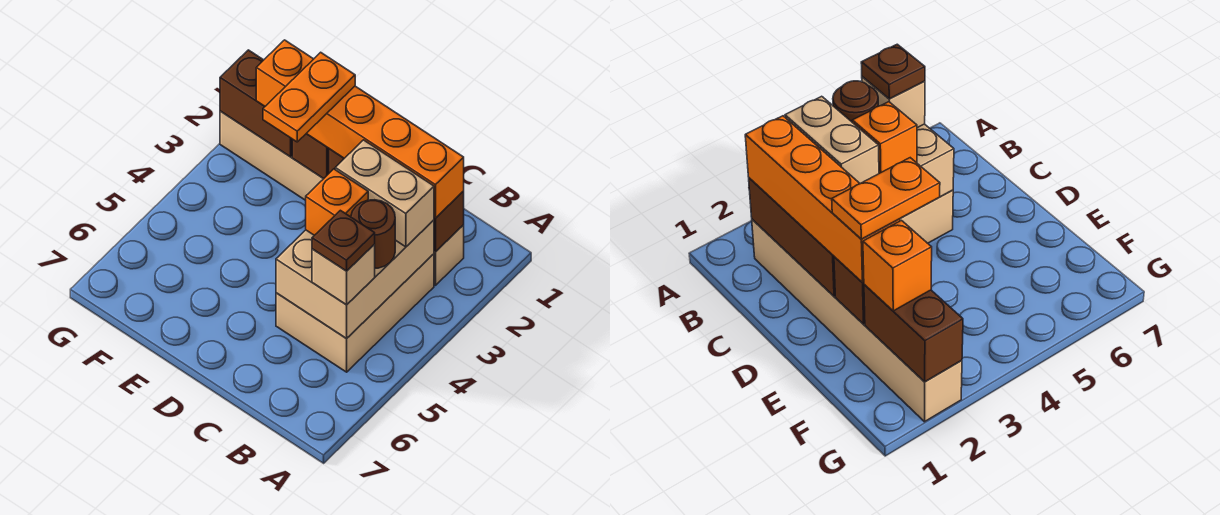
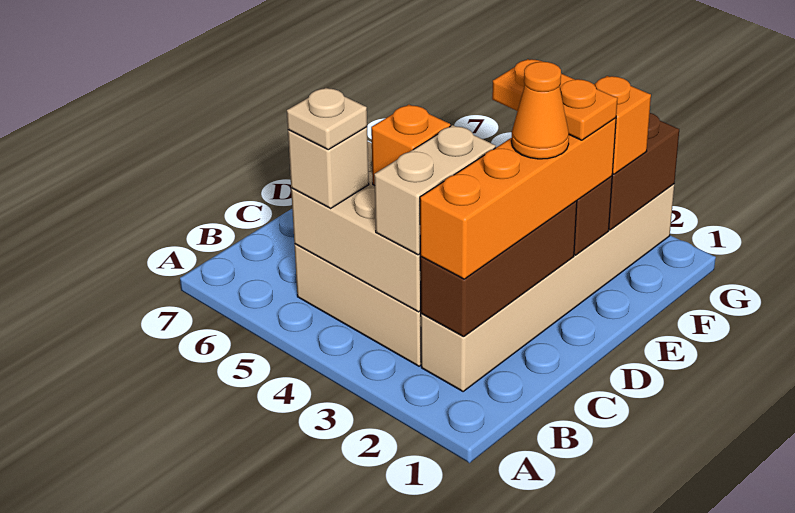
brown round brick B4 level 3 -> none
brown plate B5 level 4 -> tan plate B5 level 4
none -> orange cone D2 level 4

